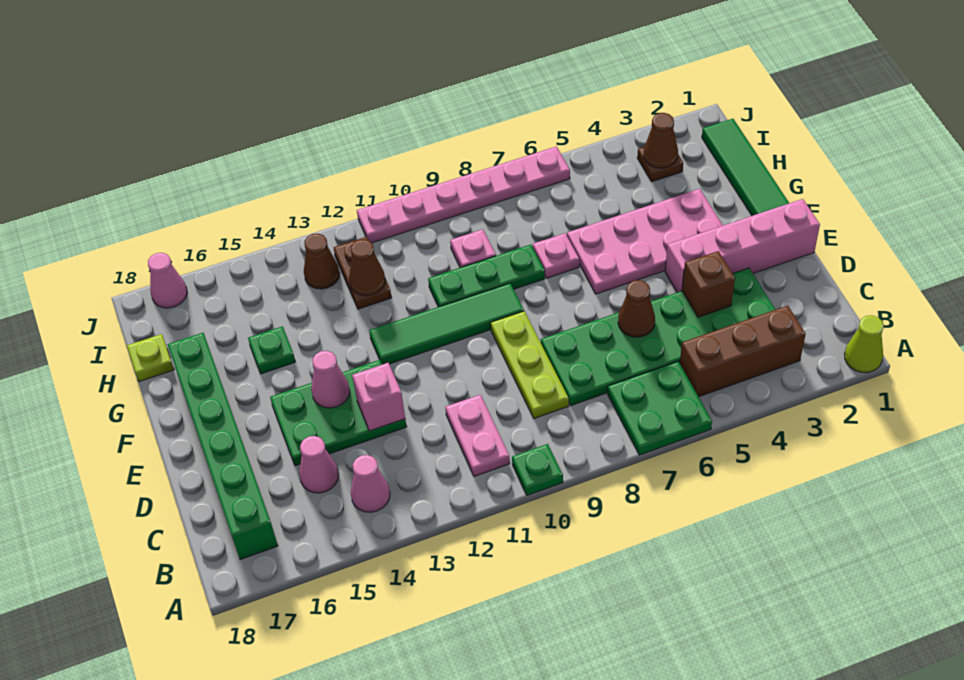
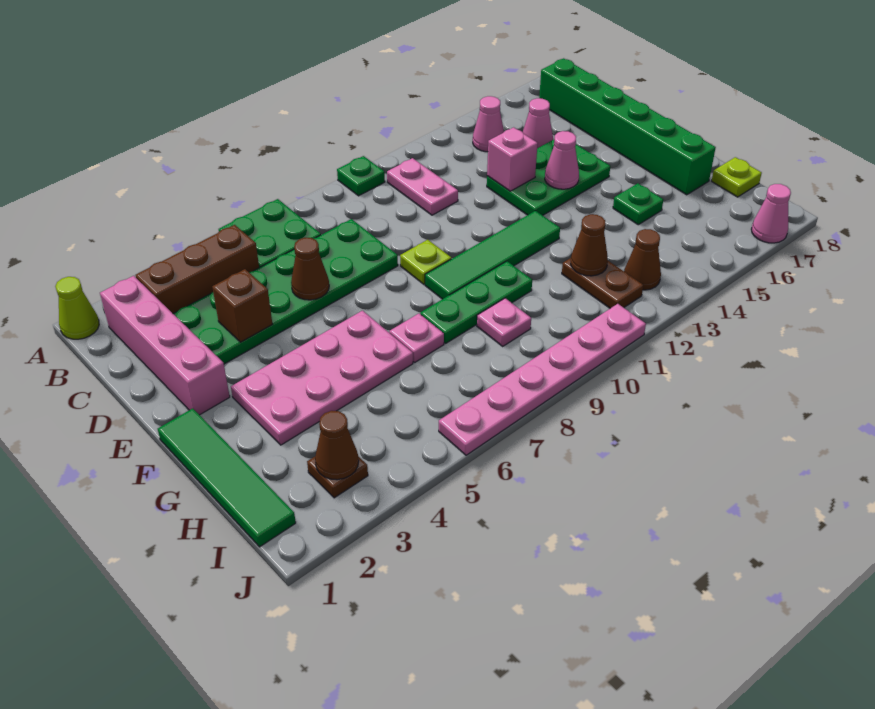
lime plate C9:E9 level 1 -> lime plate E9 level 1
pink brick E1:E4 level 1 -> pink brick B2:E2 level 1

